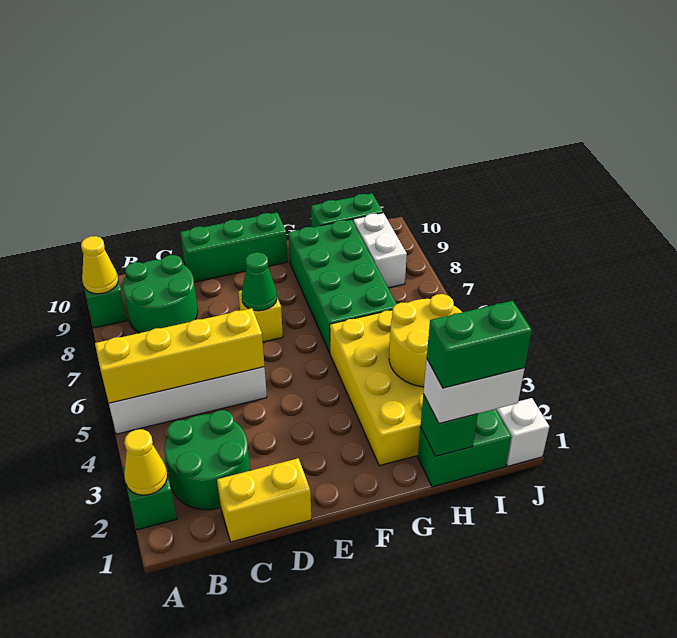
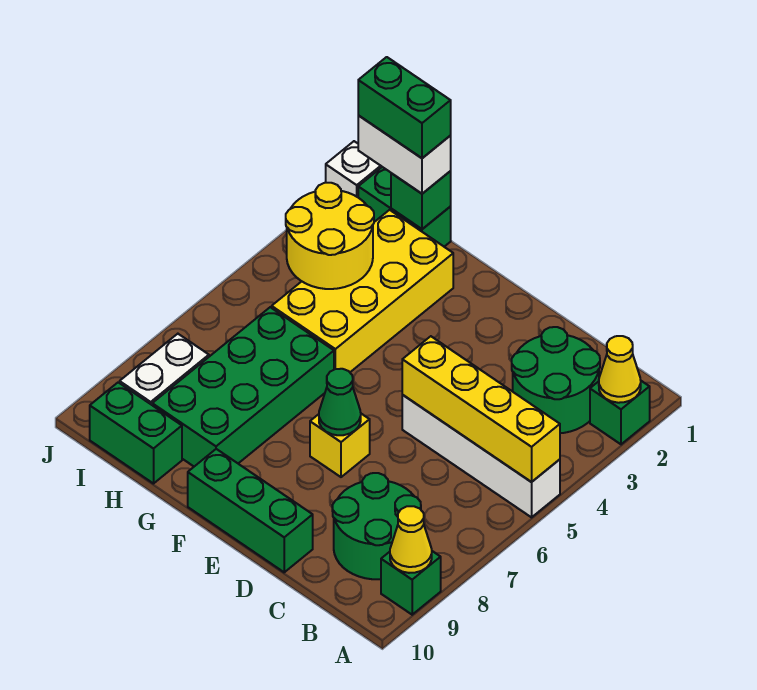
yellow brick C1:D1 level 1 -> none

